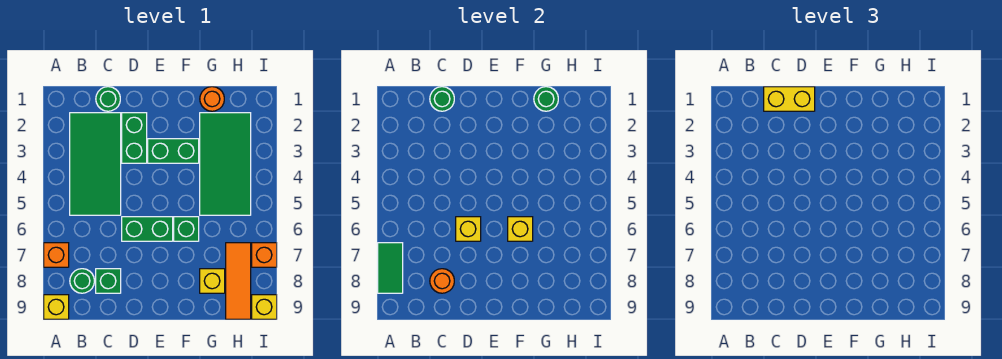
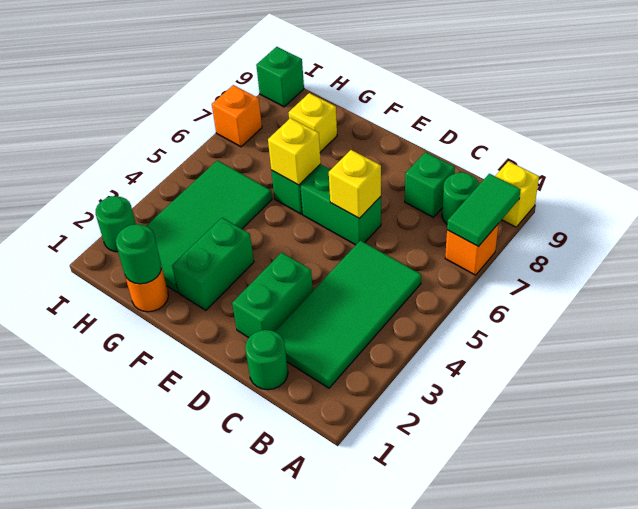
green round brick C1 level 2 -> green round brick I2 level 1
yellow brick C1:D1 level 3 -> none
orange round brick C8 level 2 -> none
green brick E3:F3 level 1 -> green brick F2:F3 level 1
orange tile H7:H9 level 1 -> none
yellow brick I9 level 1 -> green brick I9 level 1

